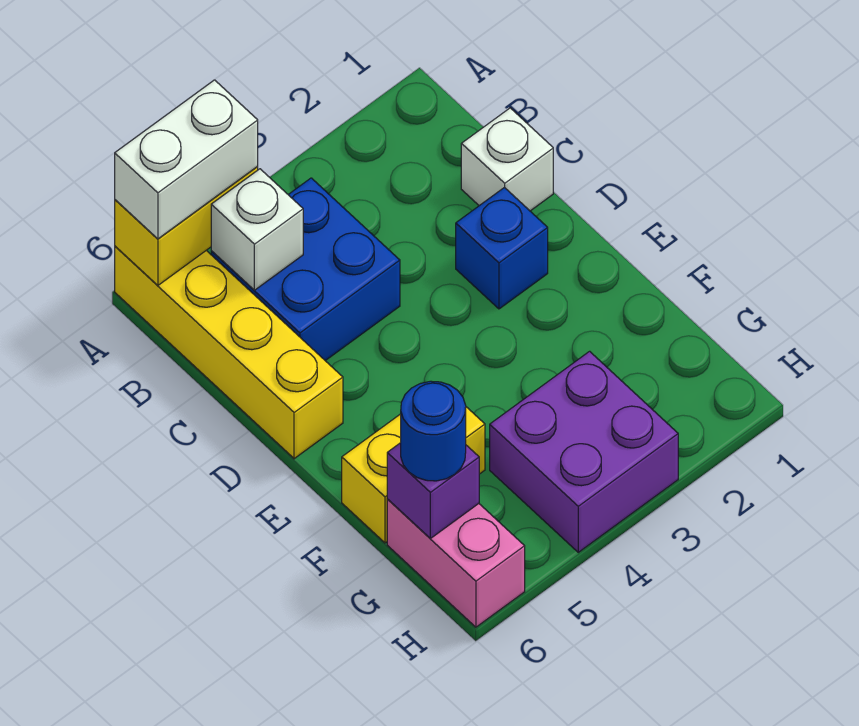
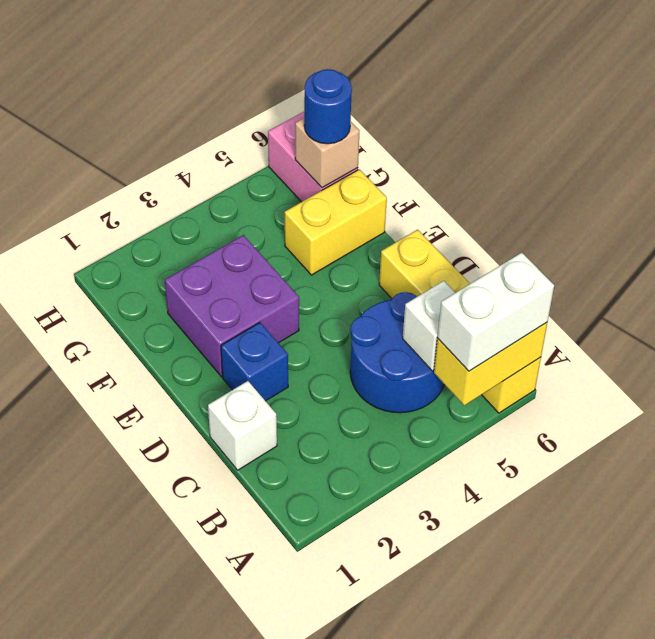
blue brick B4:C5 level 1 -> blue round brick B4:C5 level 1
purple brick G3:H4 level 1 -> purple brick E2:F3 level 1
purple brick G6 level 2 -> tan brick G6 level 2

